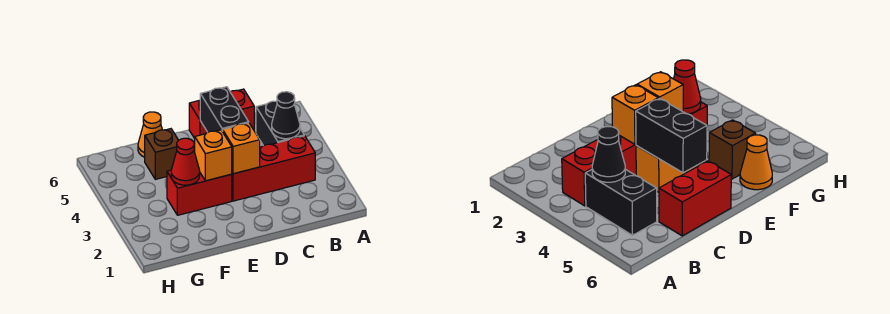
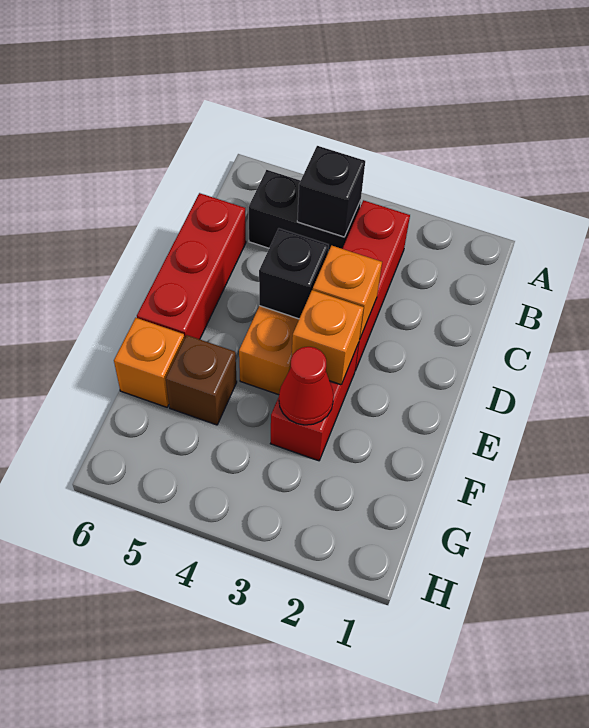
black cone B4 level 2 -> black brick B4 level 2
red brick C6:D6 level 1 -> red brick C6:E6 level 1
black brick D4:D5 level 2 -> black brick D4 level 2
orange cone F6 level 1 -> orange brick F6 level 1

